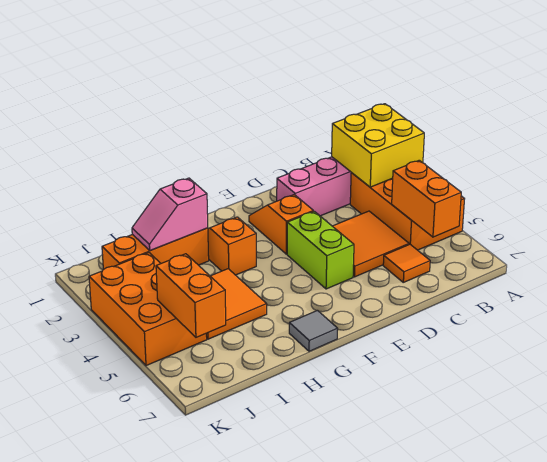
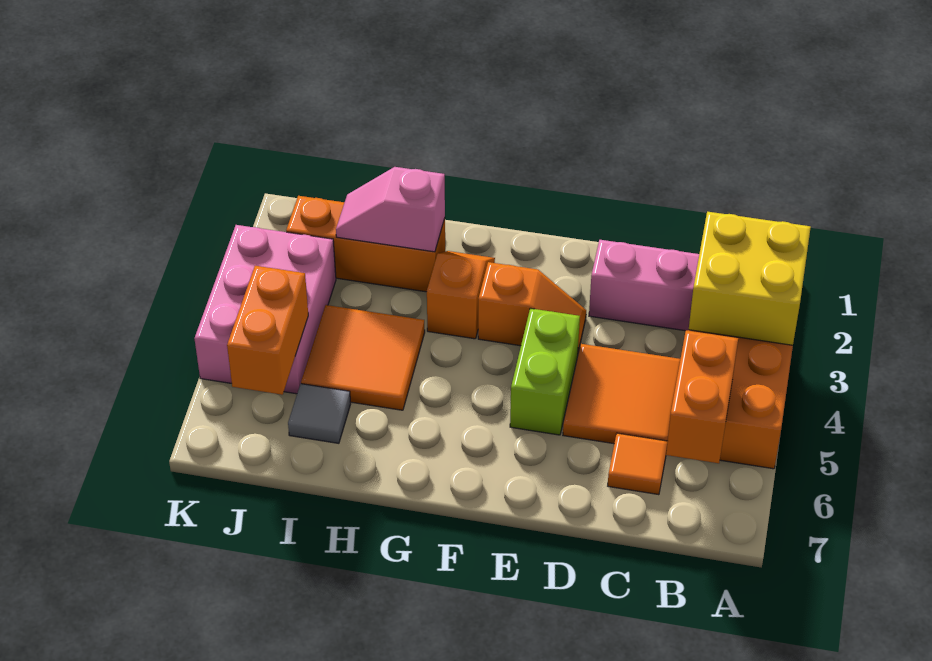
orange slope E2:E3 level 1 top 3 -> orange slope E3:F3 level 1 top F
grey tile G7 level 1 -> grey tile I6 level 1
orange brick J3:K5 level 1 -> pink brick J3:K5 level 1

